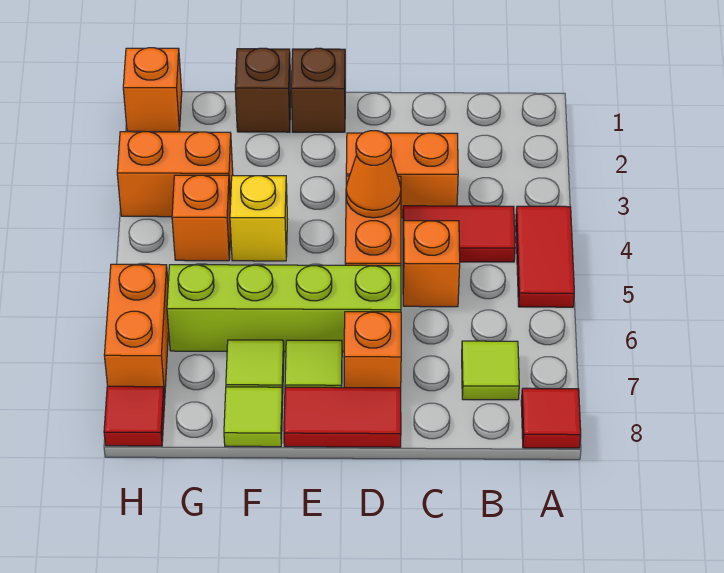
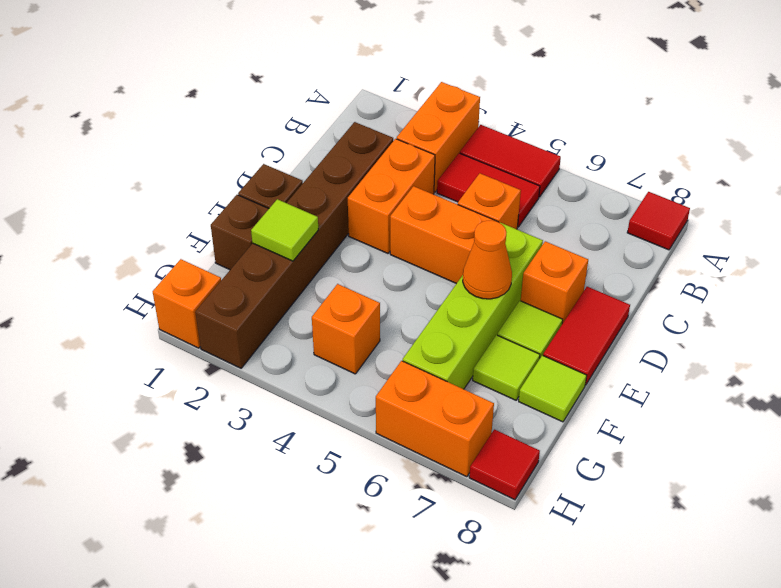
red tile B4:C4 level 1 -> red tile B4:B5 level 1
lime tile B7 level 1 -> lime tile F2 level 2
none -> brown brick C2:H2 level 1
orange cone D4 level 2 -> orange cone E6 level 2
yellow brick F4 level 1 -> none
orange brick G3:H3 level 1 -> orange brick A3:B3 level 1

